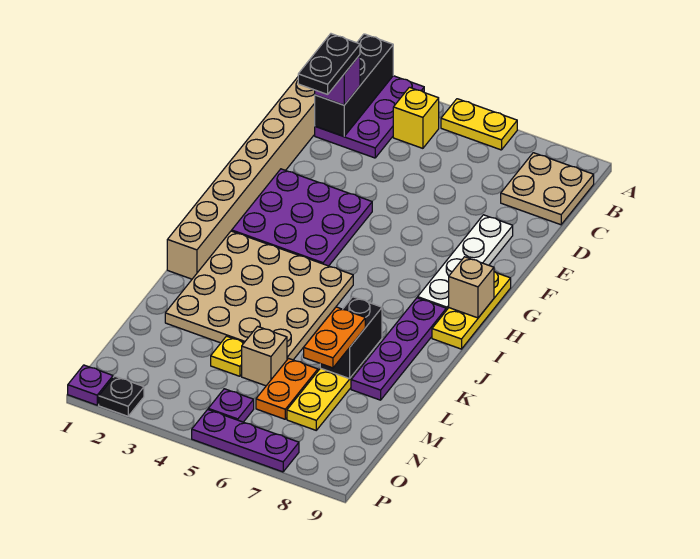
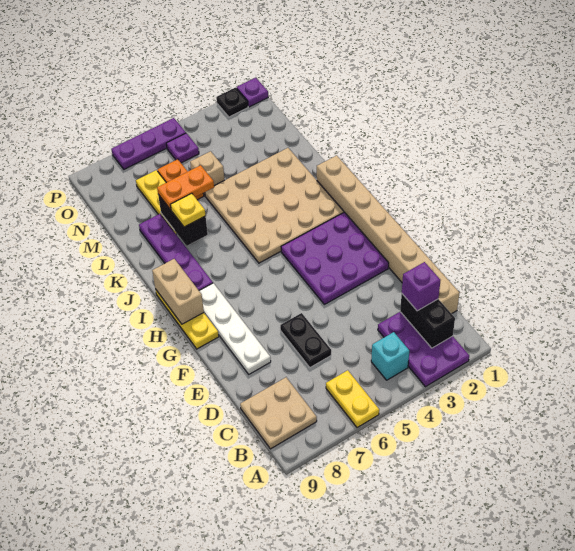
black brick A2:C2 level 2 -> black brick B2:C2 level 2
yellow plate A5:A6 level 1 -> yellow plate A6:B6 level 1
yellow brick B4 level 1 -> cyan brick B4 level 1
black plate C2:D2 level 4 -> black plate D6:E6 level 1
tan brick H9 level 2 -> tan brick H9:I9 level 2
orange plate L7:M7 level 3 -> orange plate L6:L7 level 3
yellow plate M4 level 1 -> yellow plate K7 level 3

